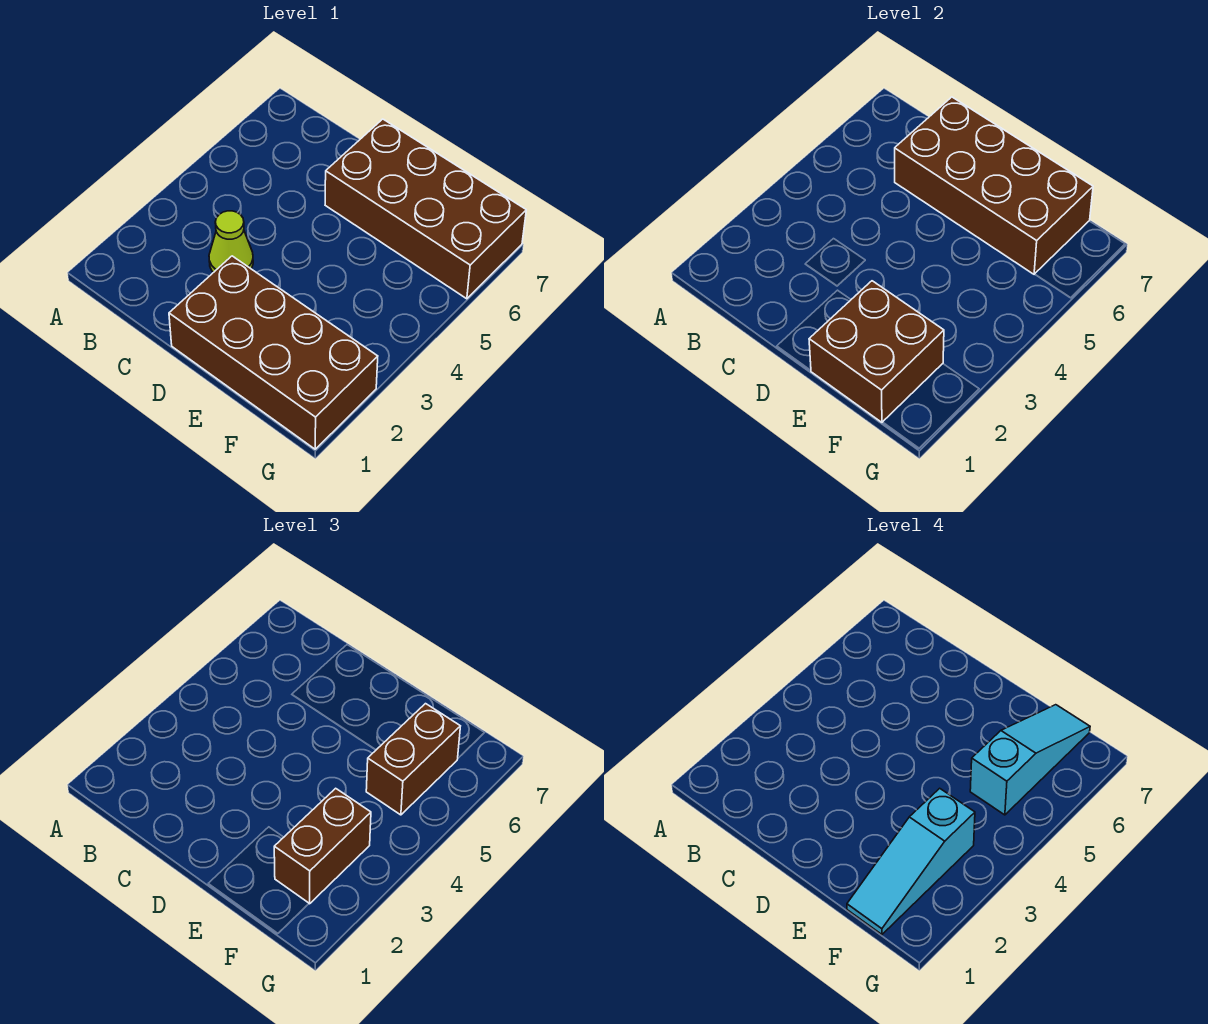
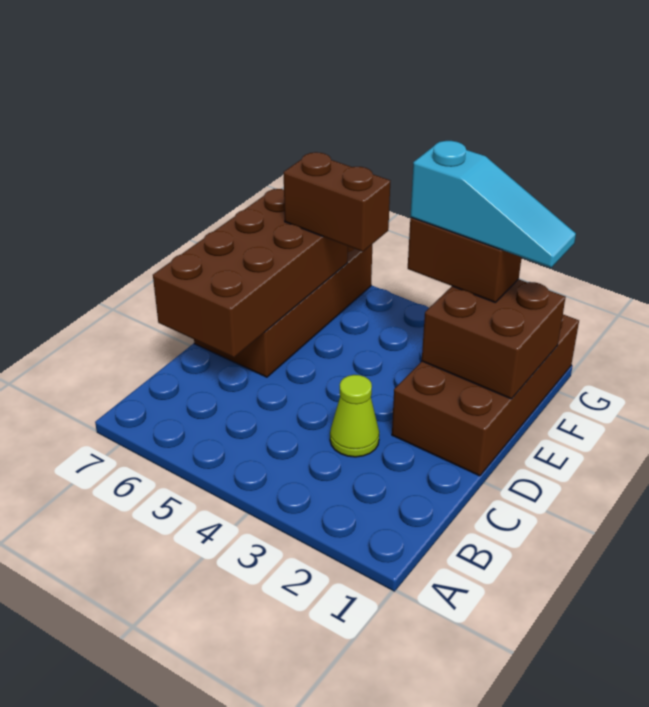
cyan slope F5:F7 level 4 top 5 -> none

